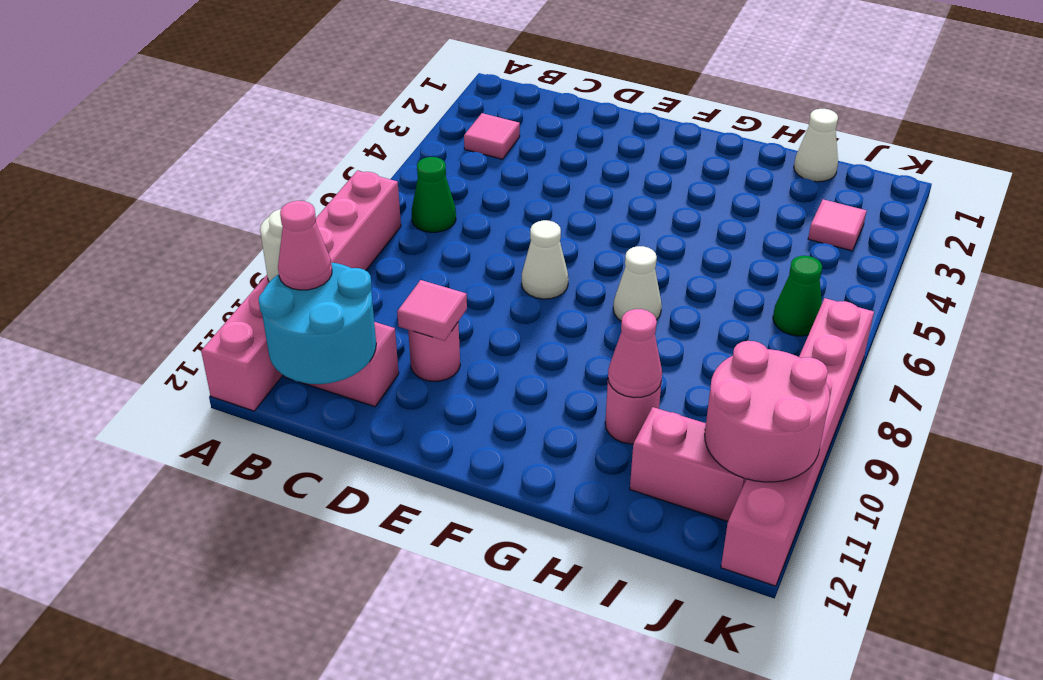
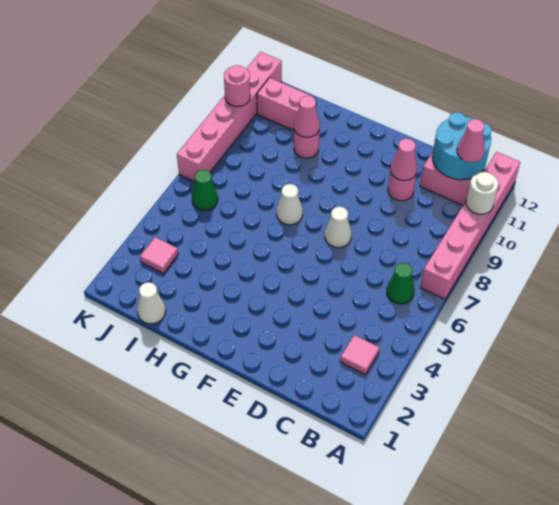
pink tile D10 level 2 -> pink cone D10 level 2
pink round brick J10:K11 level 2 -> pink round brick K10 level 2

